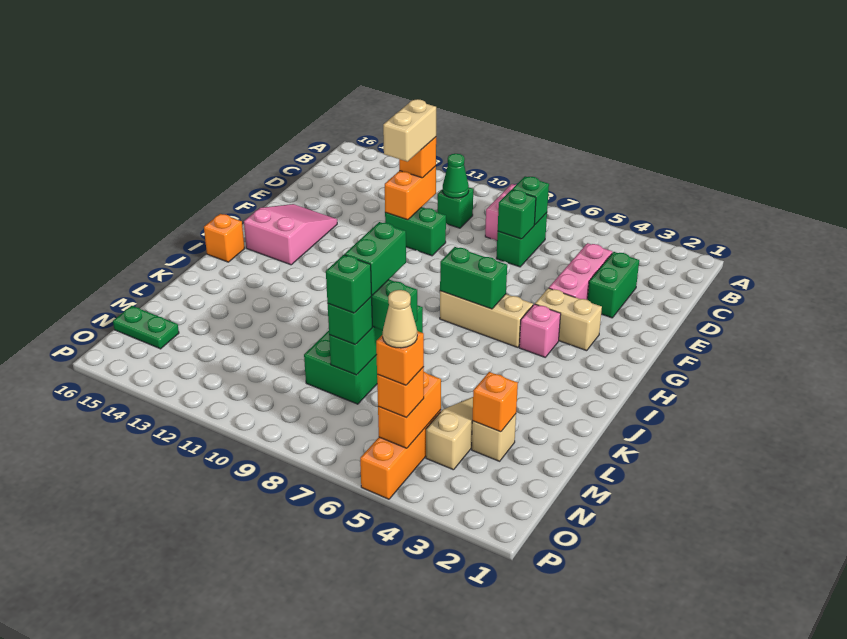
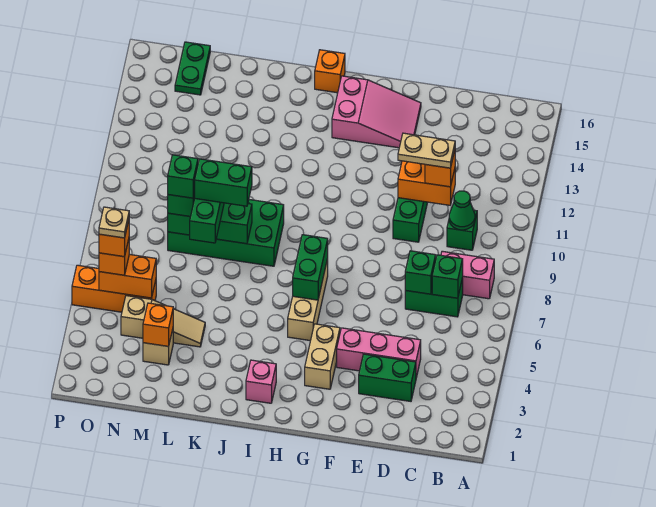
tan brick D11:E11 level 4 -> tan plate D11:E11 level 4
pink brick H4 level 1 -> pink brick I2 level 1
tan cone O5 level 5 -> tan plate O5 level 5

